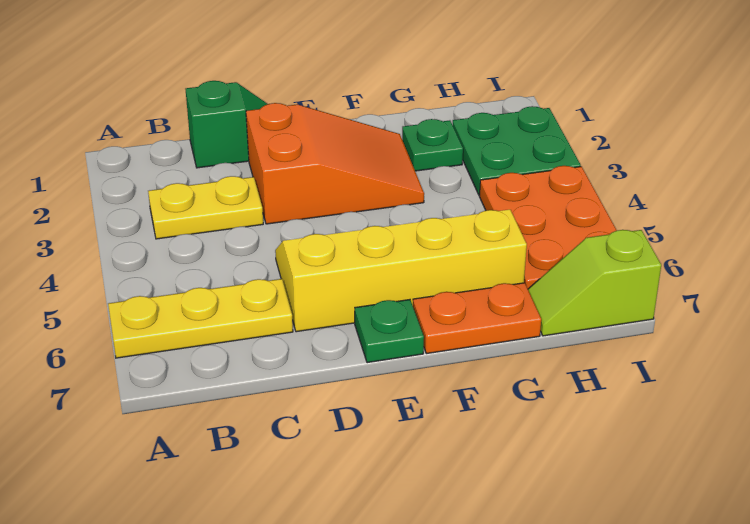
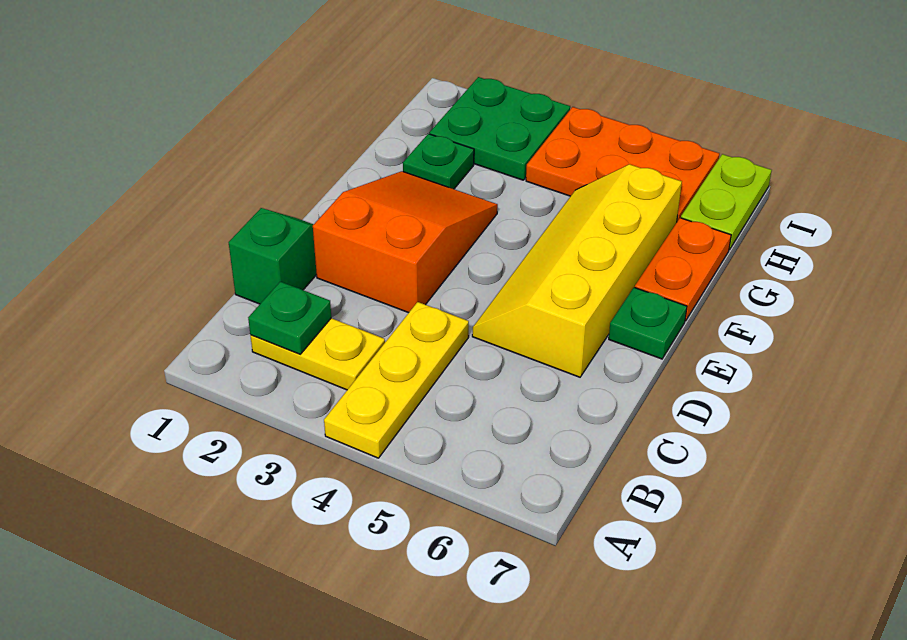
yellow plate A6:C6 level 1 -> yellow plate A4:C4 level 1
none -> green plate B2 level 2
yellow plate B3:C3 level 1 -> yellow plate B2:B3 level 1
lime slope H7:I7 level 1 top I -> lime plate H7:I7 level 1

